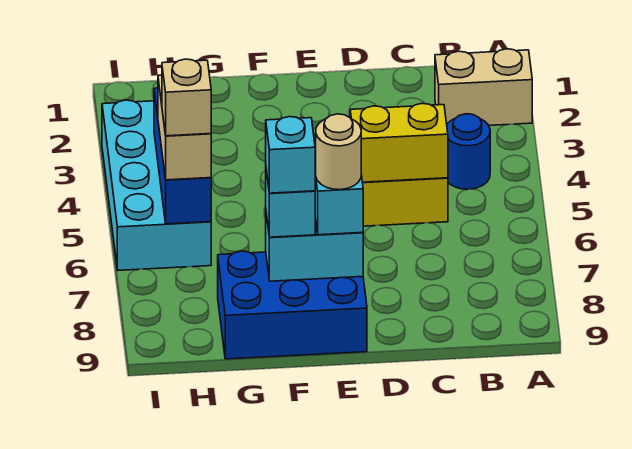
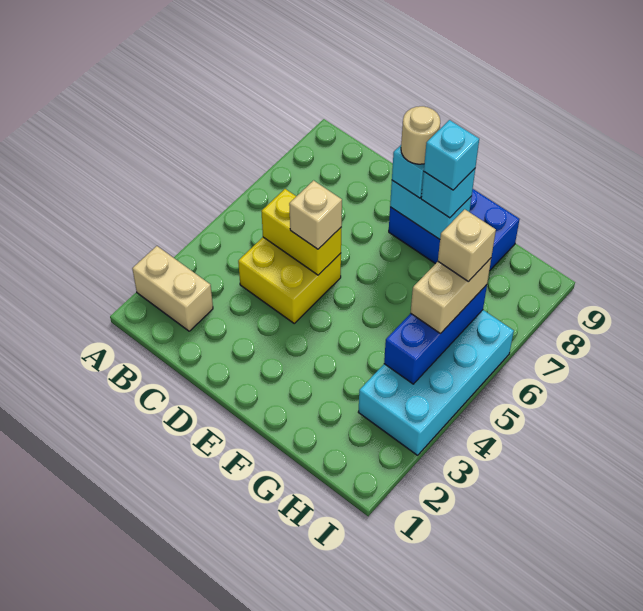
blue round brick B4 level 1 -> none
none -> tan brick D5 level 3

